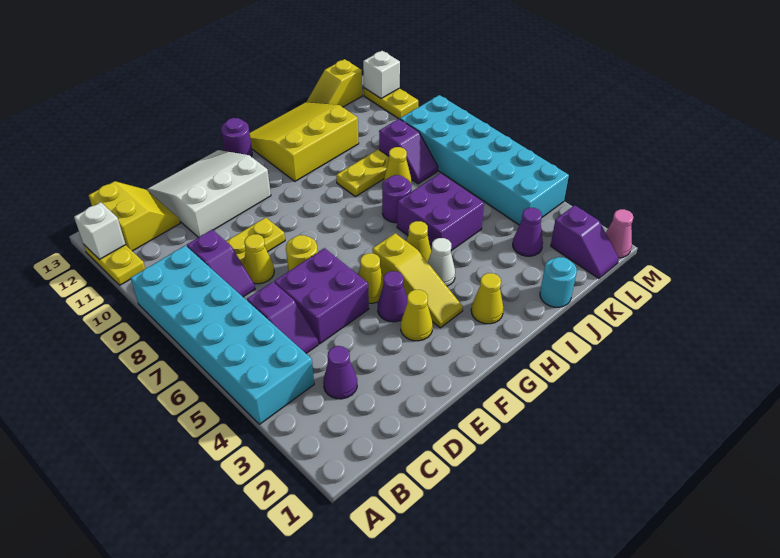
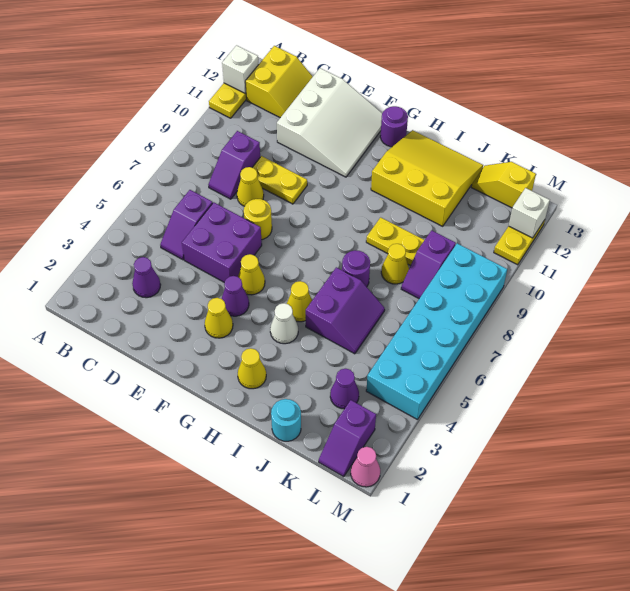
cyan brick A4:B9 level 1 -> none
white slope D11:F13 level 1 top 11 -> white slope D11:F13 level 1 top D
yellow slope G3:G5 level 1 top 5 -> none
purple brick I5:J6 level 1 -> purple slope I5:J6 level 1 top I

